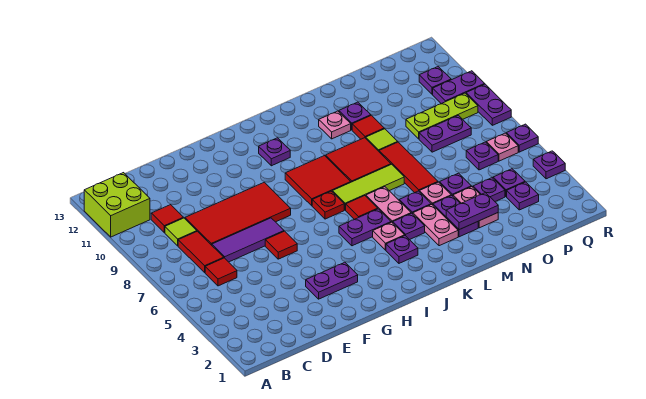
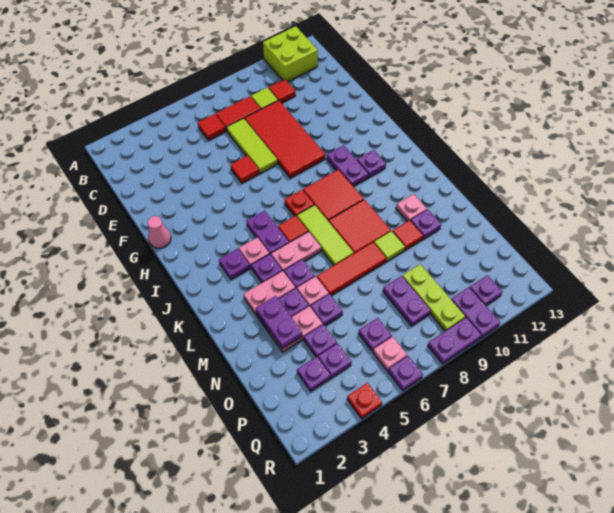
purple tile D7:F7 level 1 -> lime tile D7:F7 level 1
purple plate F3:G3 level 1 -> purple plate H10:I10 level 1
none -> pink cone G1 level 1
purple plate R4 level 1 -> red plate R4 level 1

